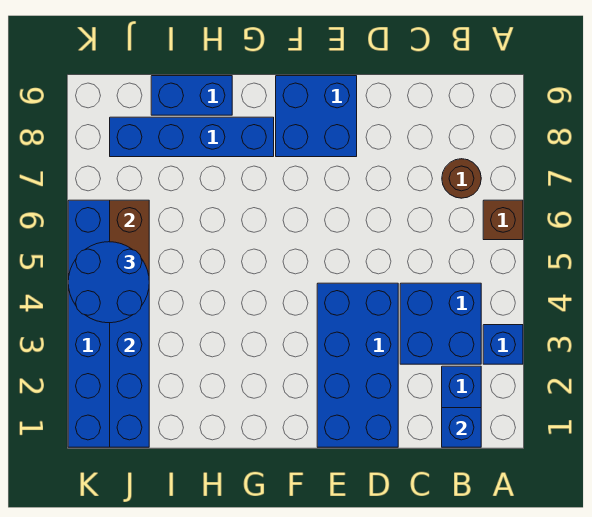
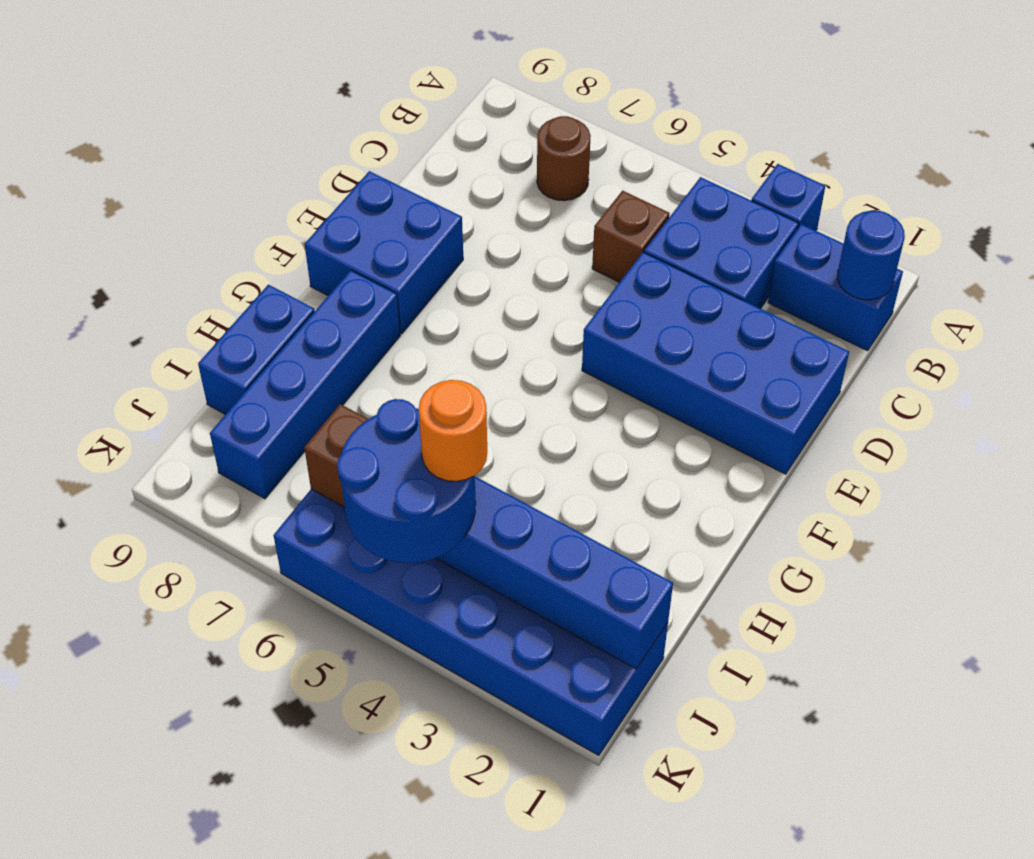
brown brick A6 level 1 -> brown brick C5 level 1
blue brick B1 level 2 -> blue round brick B1 level 2
none -> orange round brick J4 level 4

